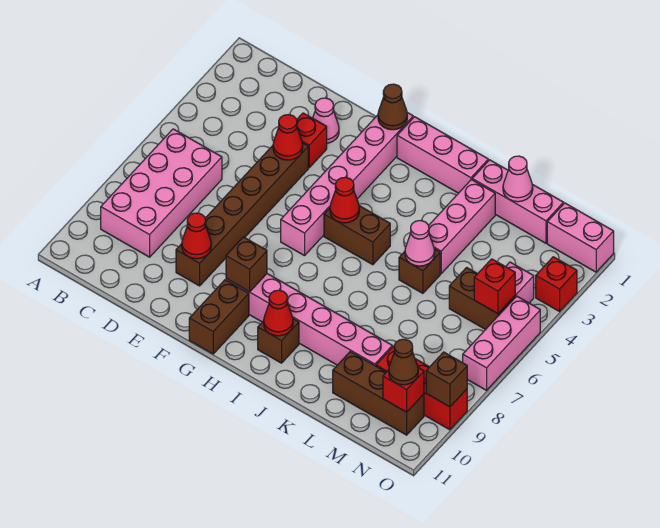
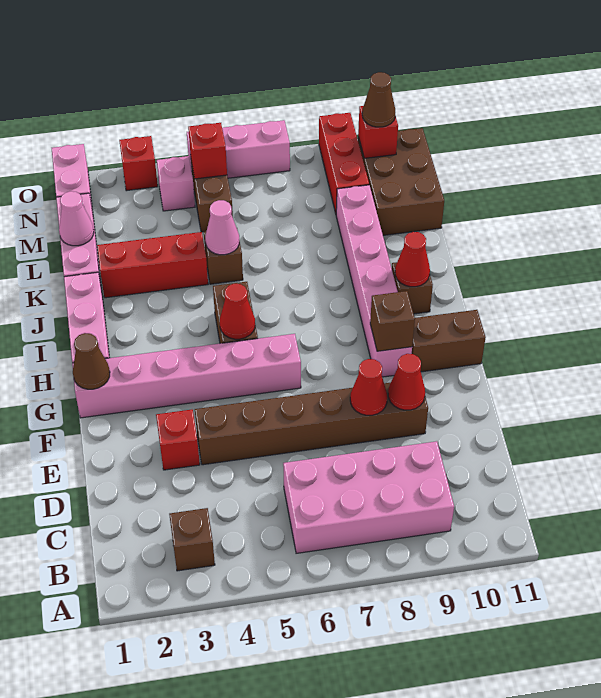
pink cone E2 level 1 -> none
red cone E4 level 2 -> red cone E8 level 2
pink brick K2:K4 level 1 -> red brick K2:K4 level 1
brown brick L10:N10 level 1 -> brown brick L10:N11 level 1
brown brick O9 level 2 -> brown brick B3 level 1

